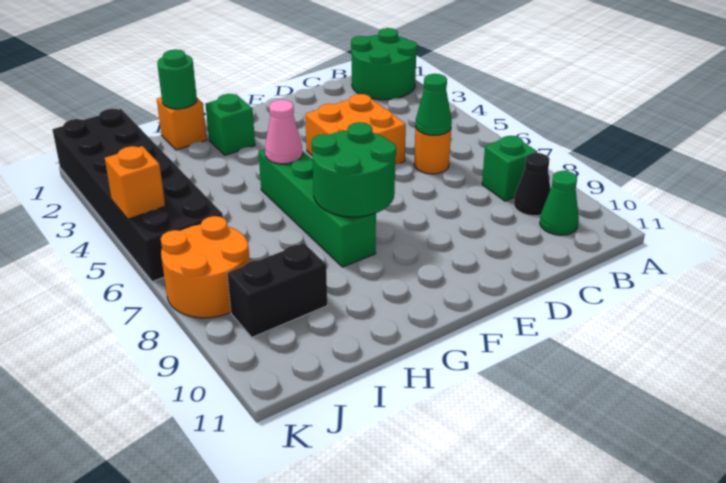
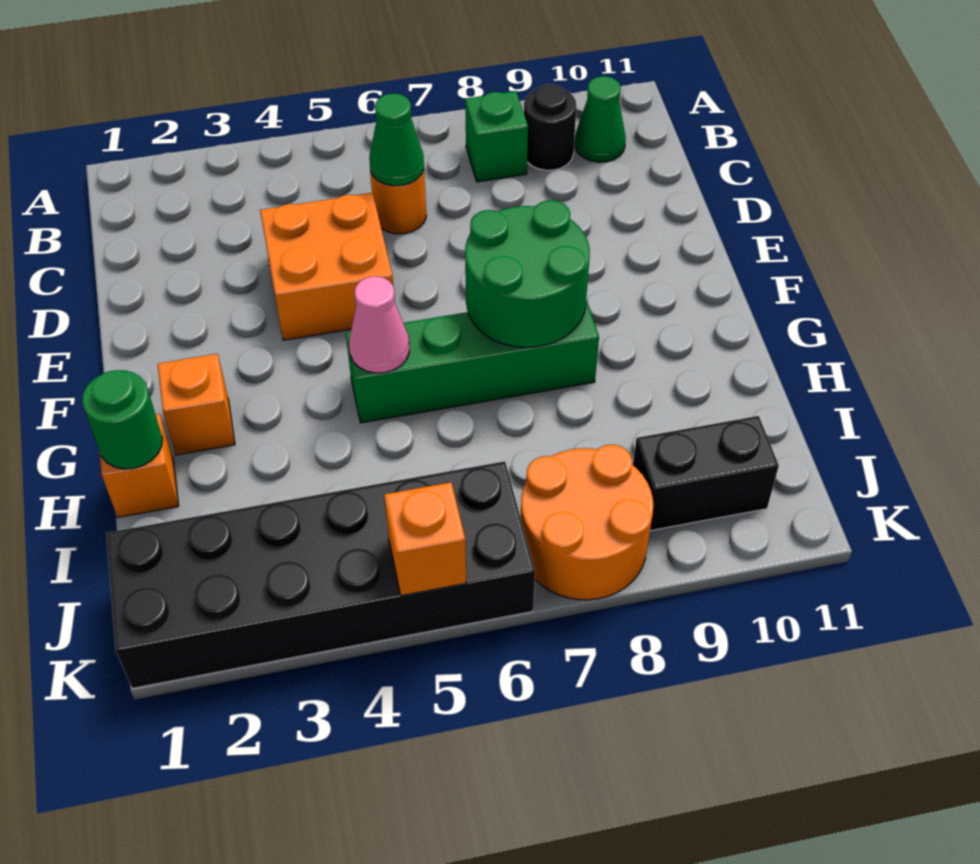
green round brick A1:B2 level 1 -> none
black cone B9 level 1 -> black round brick B9 level 1
green brick G2 level 1 -> orange brick G2 level 1
black brick I9:J9 level 1 -> black brick J9:J10 level 1

